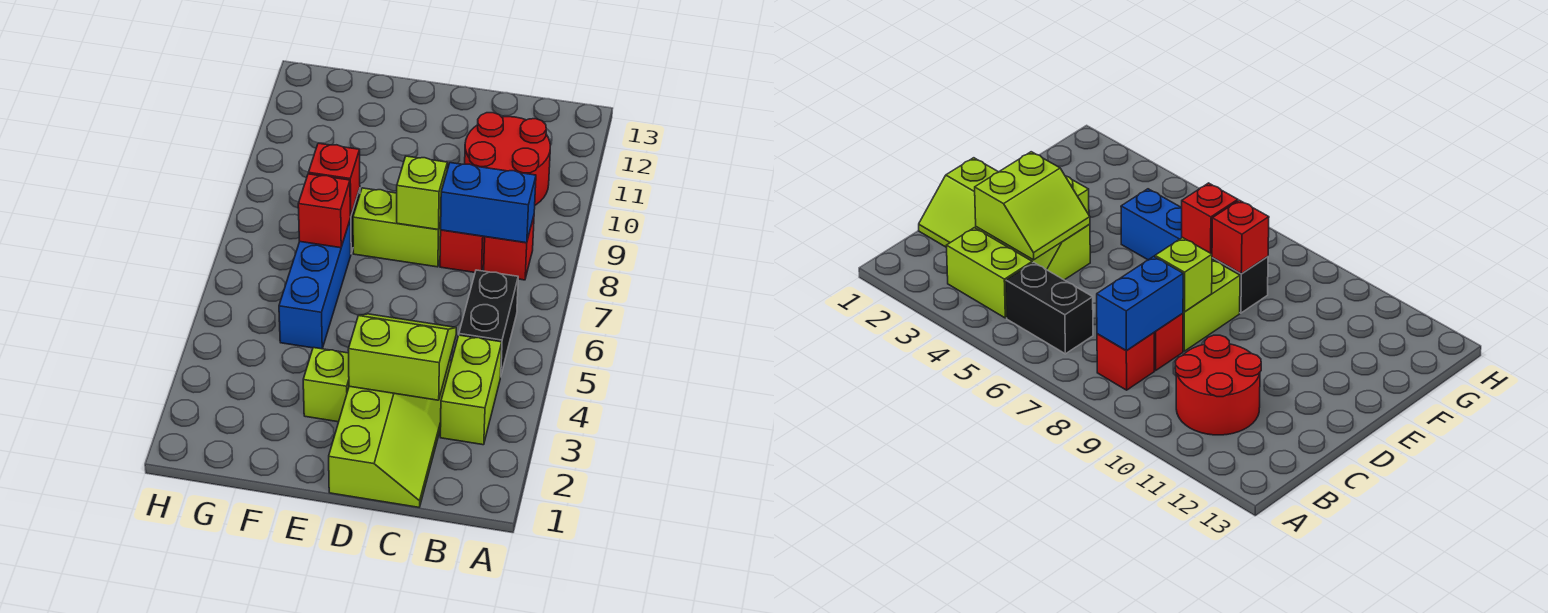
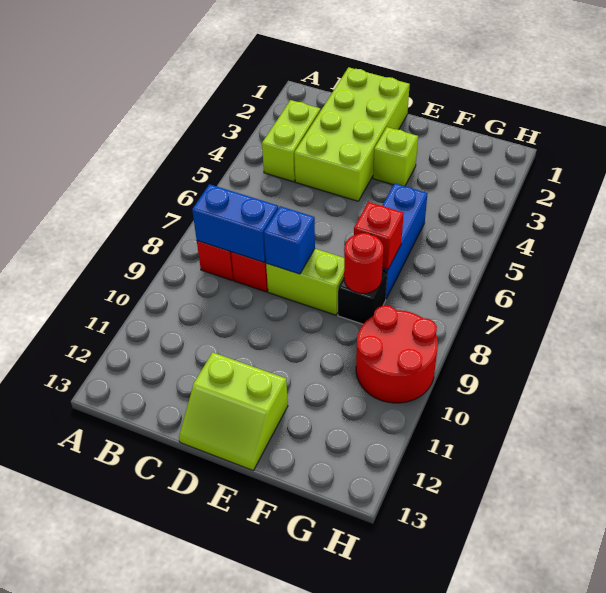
black brick B5:B6 level 1 -> none
red round brick B10:C11 level 1 -> red round brick G9:H10 level 1
lime slope C1:D4 level 1 top D -> lime brick C1:D4 level 1
lime slope C3:D4 level 2 top 3 -> lime slope D12:E13 level 1 top 12
lime brick D8 level 2 -> blue brick D8 level 2
red brick F8 level 2 -> red round brick F8 level 2

